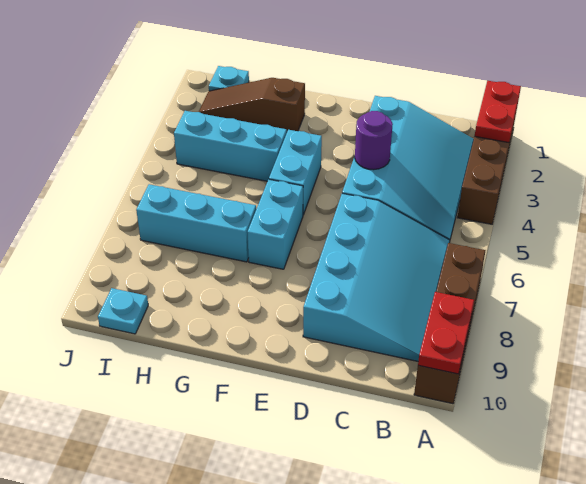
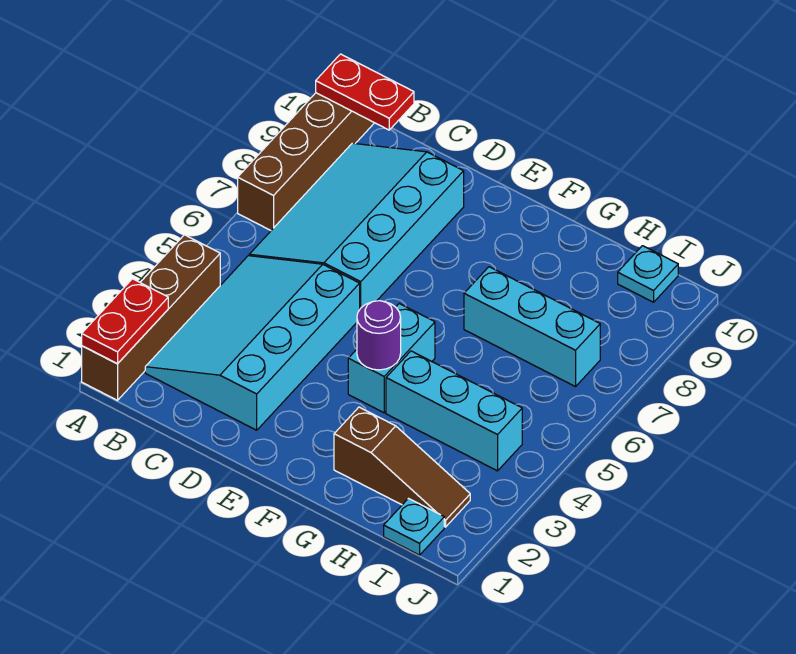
red plate A9:A10 level 2 -> red plate A10:B10 level 2
purple round brick D4 level 2 -> purple round brick F4 level 2
cyan brick F6:F7 level 1 -> none

